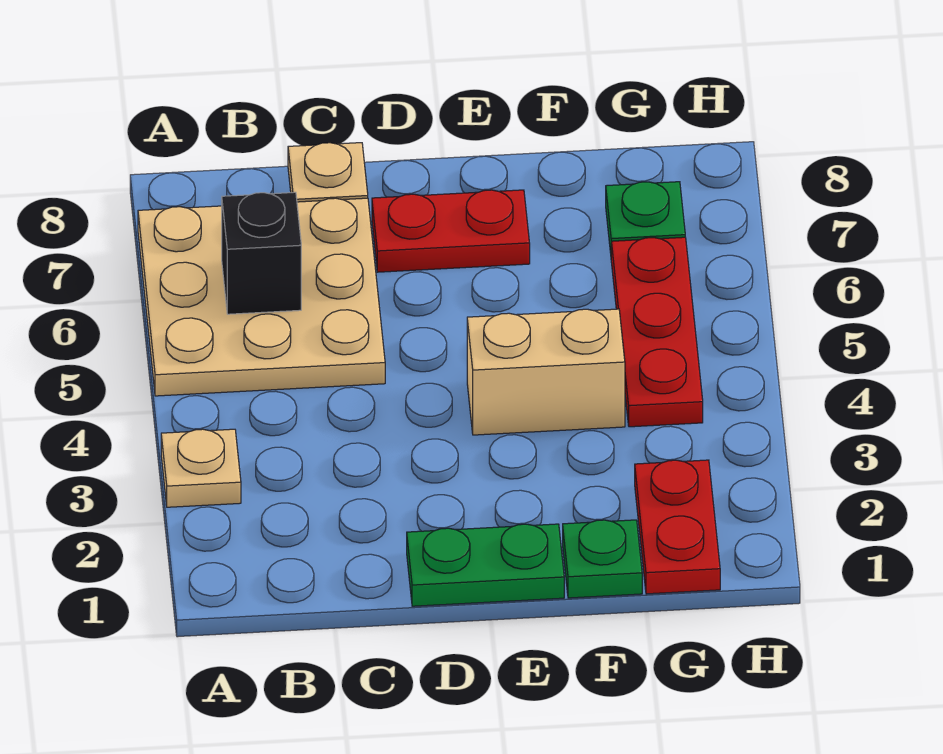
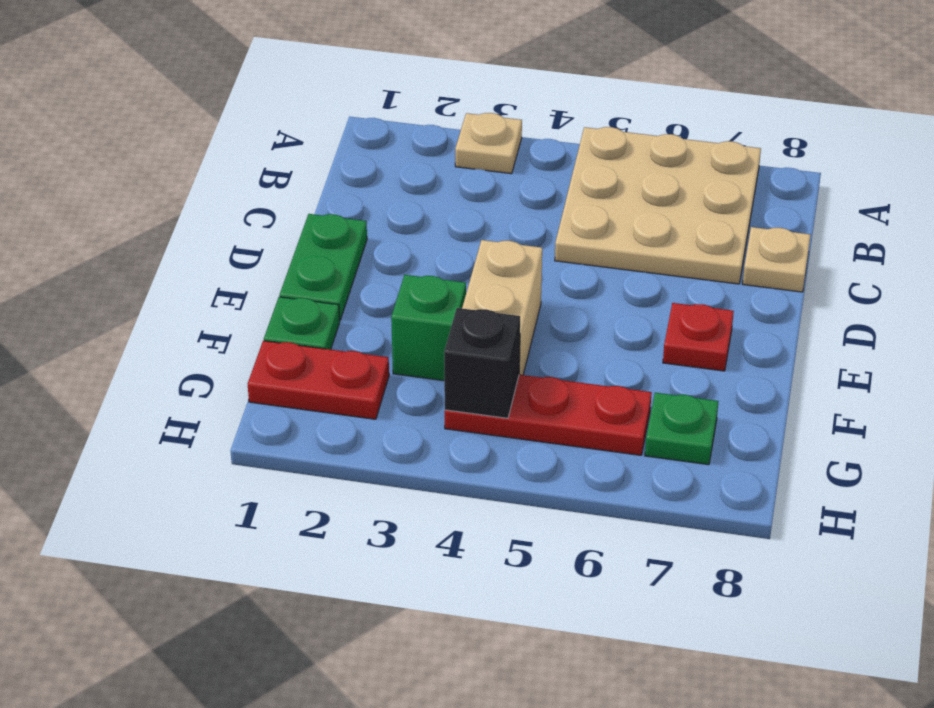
black brick B6 level 2 -> black brick G4 level 2
red plate D7:E7 level 1 -> red plate E7 level 1
none -> green brick F3 level 1

